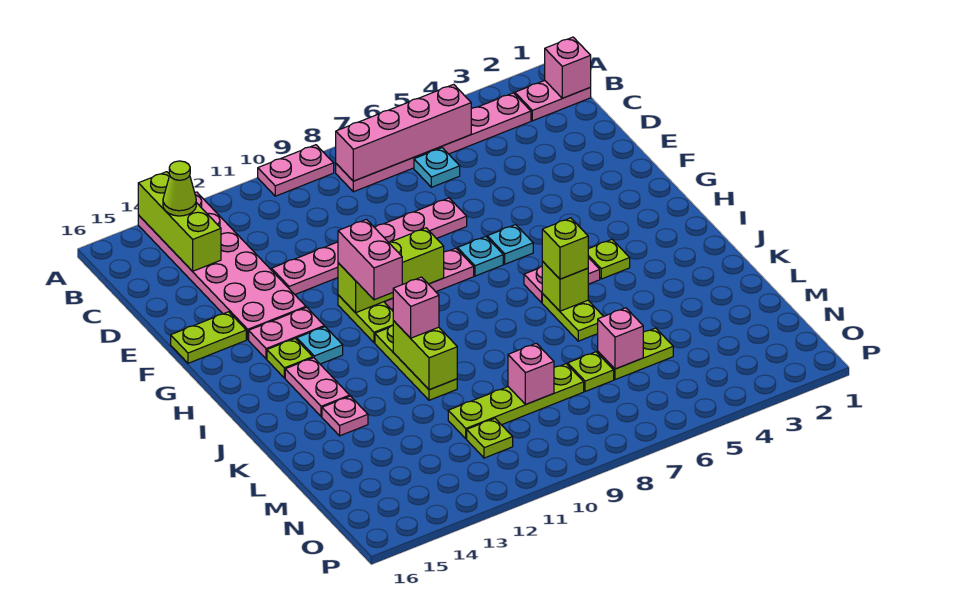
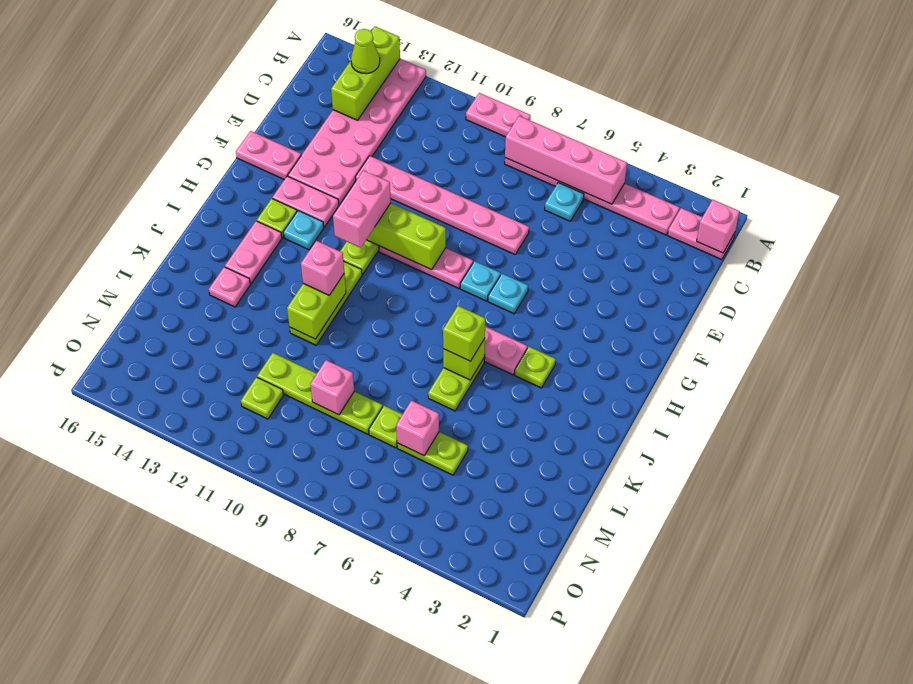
lime plate F15:F16 level 1 -> pink plate F15:F16 level 1

